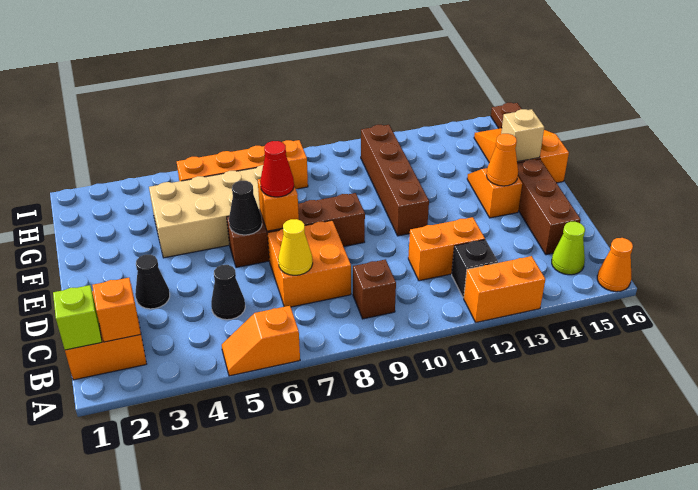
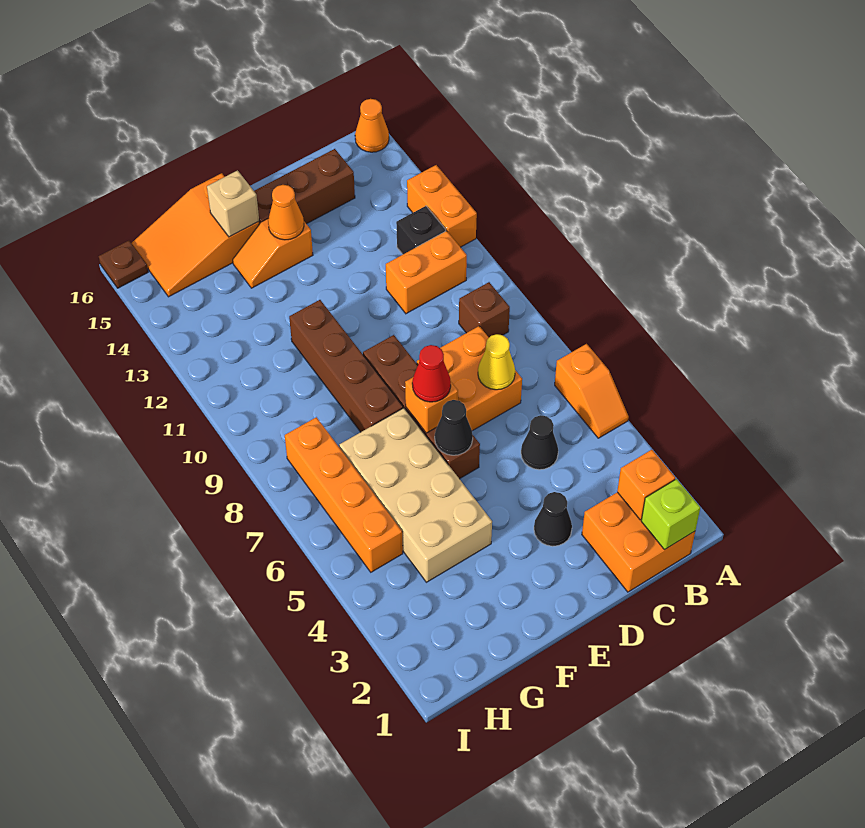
lime cone B15 level 1 -> none
orange brick C11:C12 level 1 -> orange brick B11:C11 level 1
brown brick E11:H11 level 1 -> brown brick F8:F11 level 1

